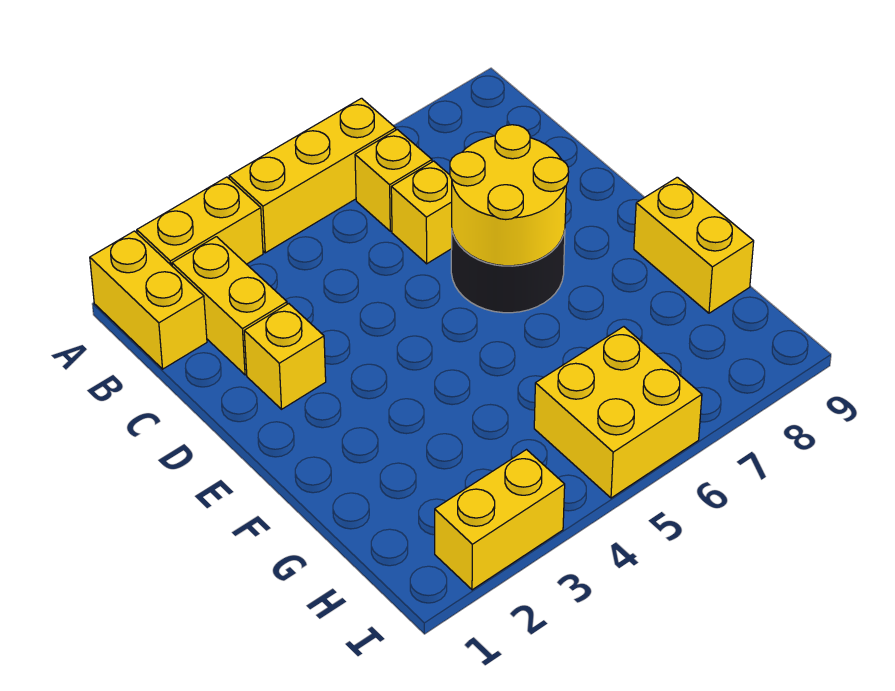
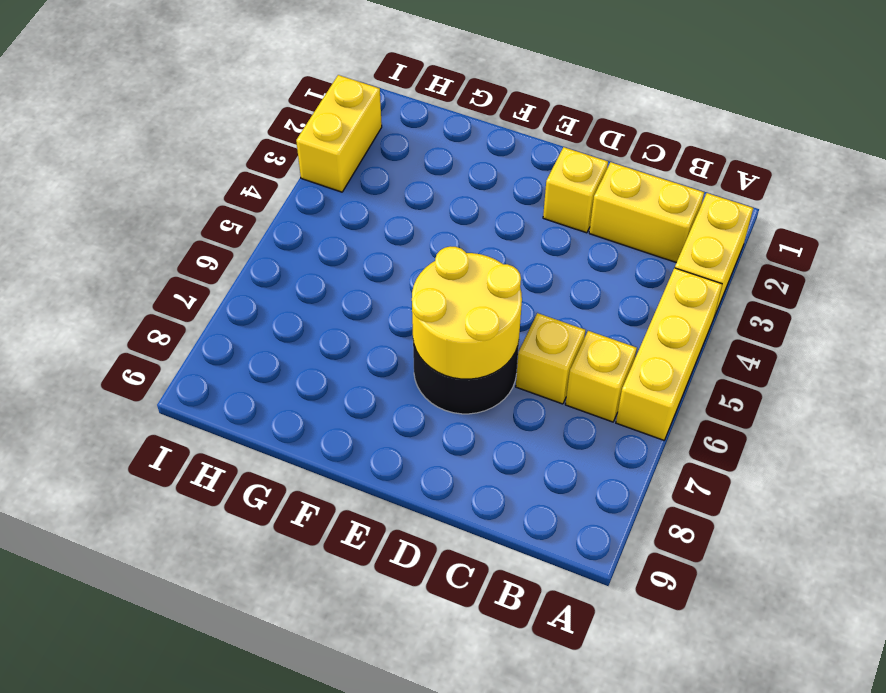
yellow brick A1:B1 level 1 -> none
yellow brick F9:G9 level 1 -> none
yellow brick H5:I6 level 1 -> none

